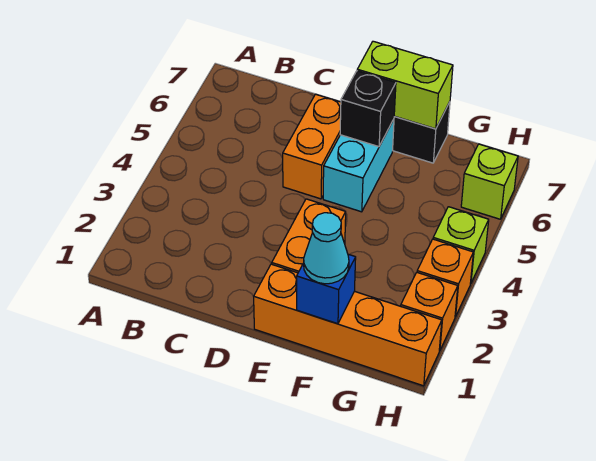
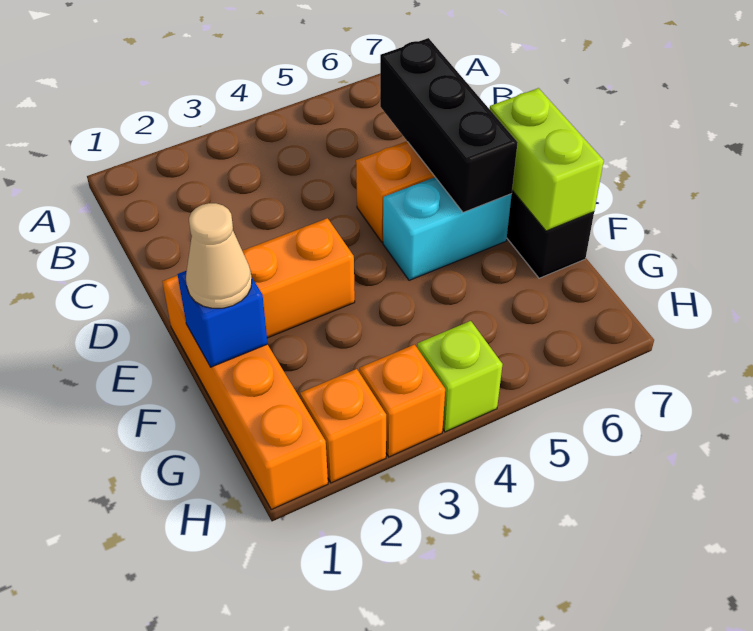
black brick E6 level 2 -> black brick C6:E6 level 2
cyan cone F1 level 3 -> tan cone F1 level 3
lime brick H6 level 1 -> none

